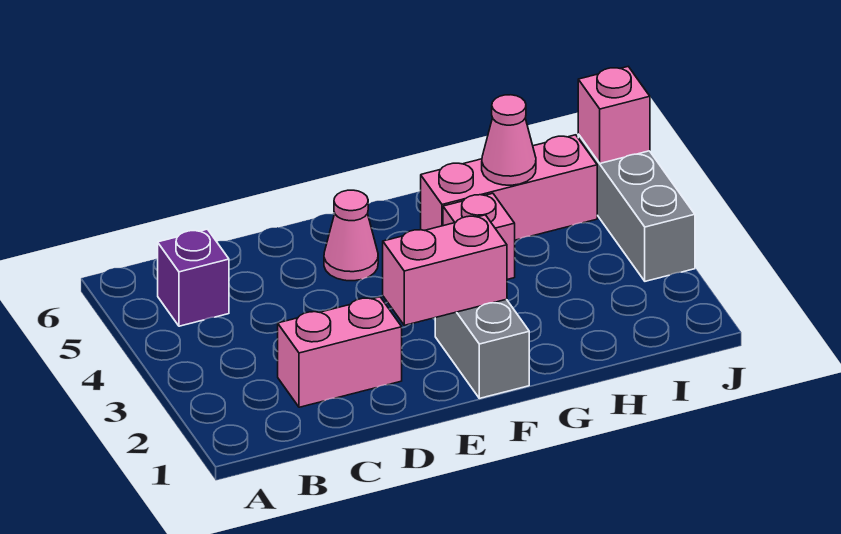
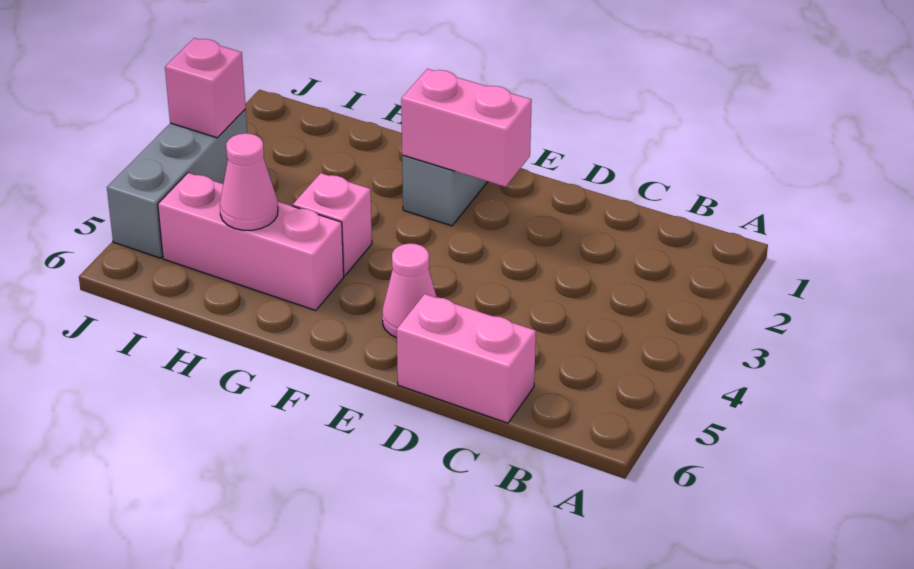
purple brick B5 level 1 -> none
pink brick C2:D2 level 1 -> pink brick C6:D6 level 1
pink brick J5 level 2 -> pink brick J3 level 2

